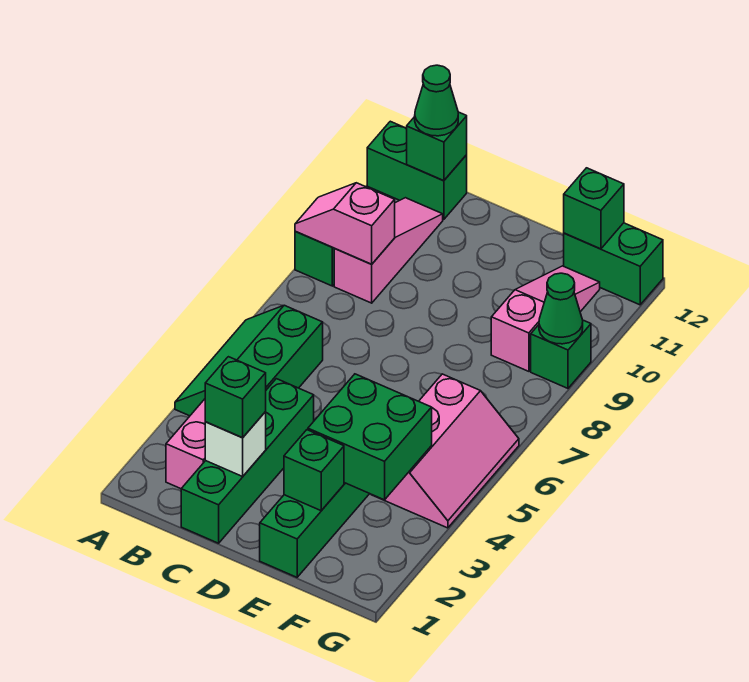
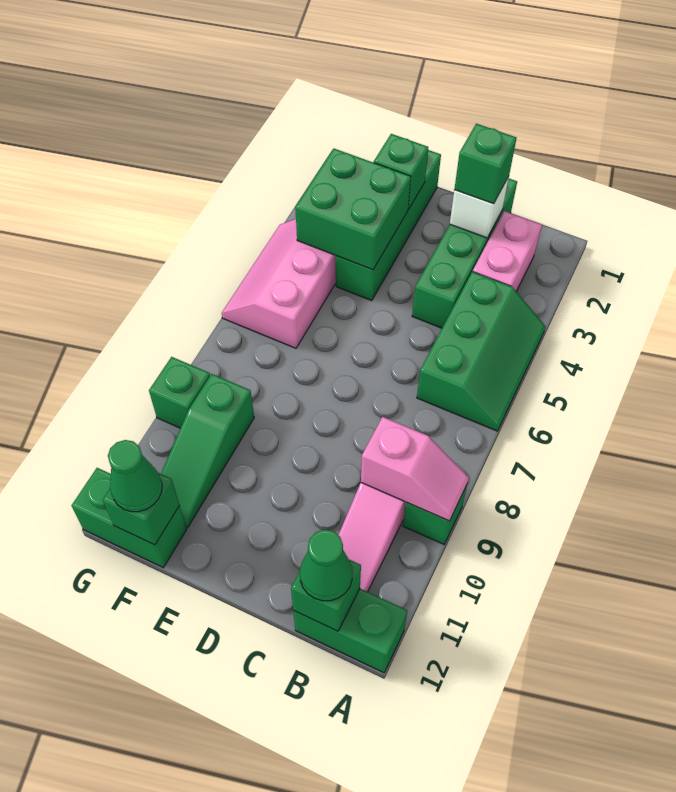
pink slope F9:F11 level 1 top 9 -> green slope F9:F11 level 1 top 9
green cone G9 level 2 -> green cone F12 level 3

